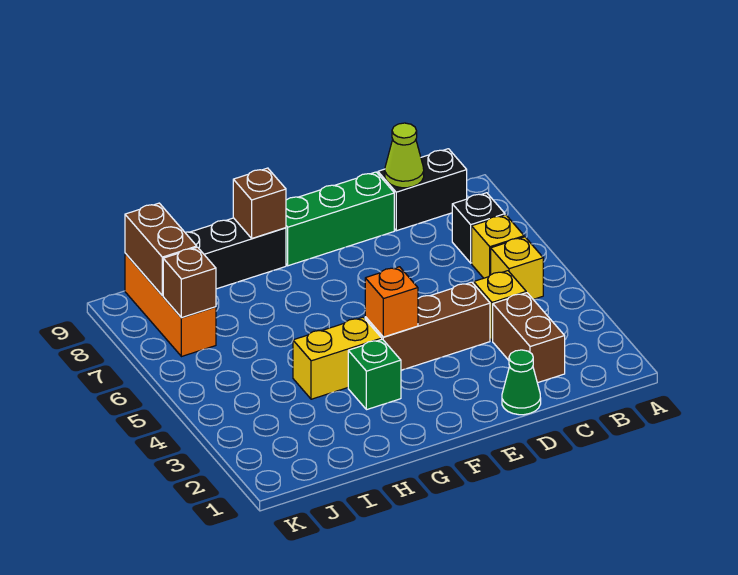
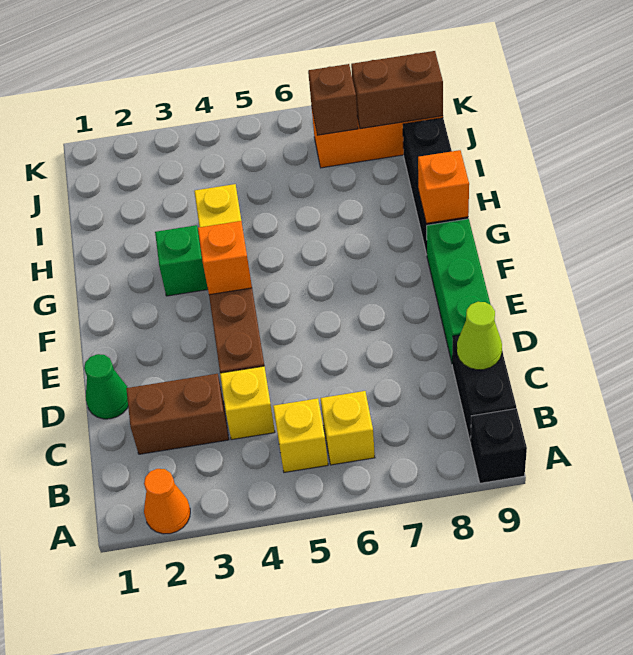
none -> orange cone A2 level 1
black brick B7 level 1 -> black brick A9 level 1
brown brick G9 level 2 -> orange brick G9 level 2

